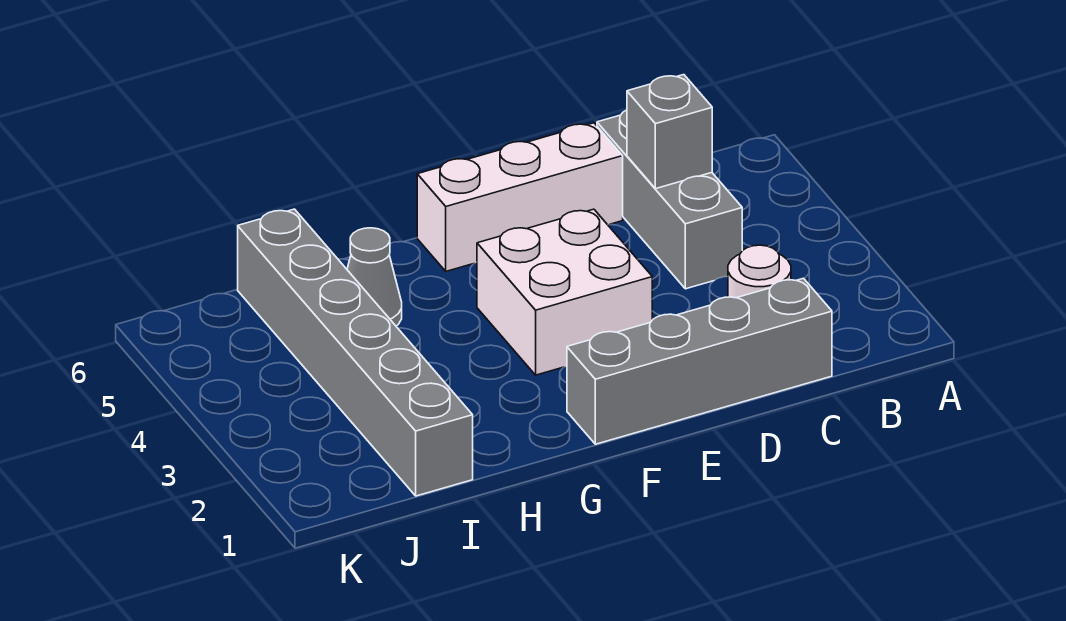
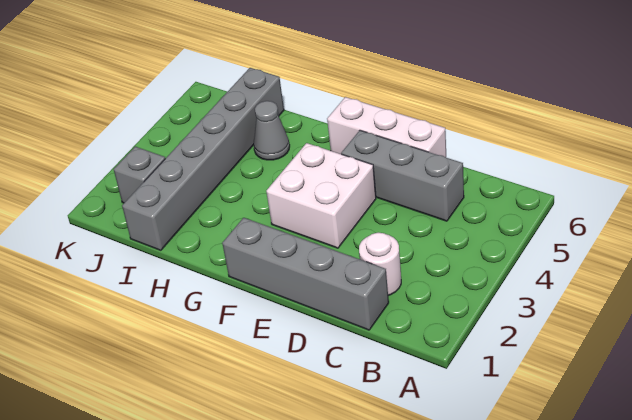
grey brick C4:C6 level 1 -> grey brick C5:E5 level 1
grey brick C5 level 2 -> grey brick J2 level 1

